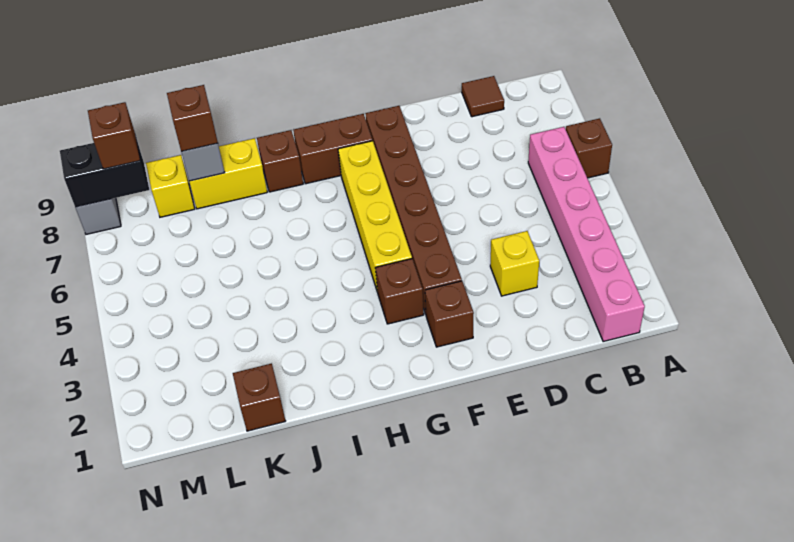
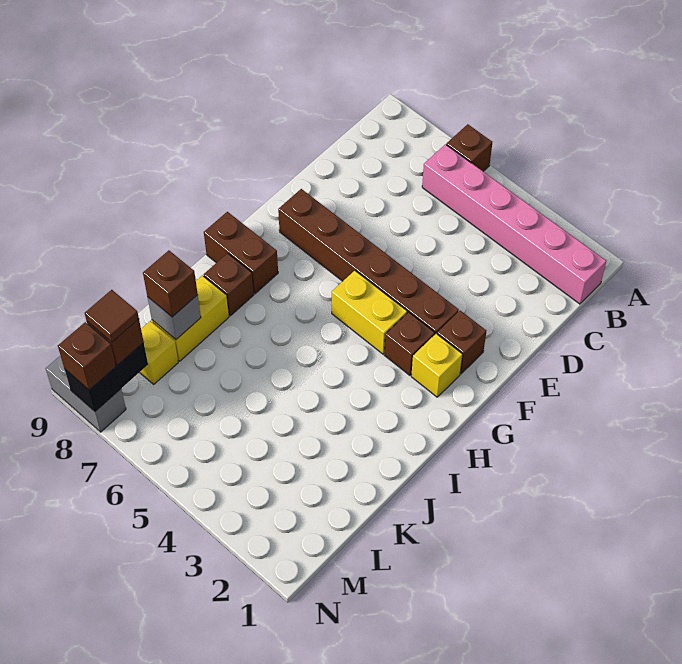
brown tile C9 level 1 -> brown tile M8 level 4
yellow brick D3 level 1 -> yellow brick G2 level 1
yellow brick G4:G7 level 1 -> yellow brick G4:G5 level 1
brown brick G8:H8 level 1 -> brown brick H8:H9 level 1
brown brick K1 level 1 -> brown brick N8 level 3

